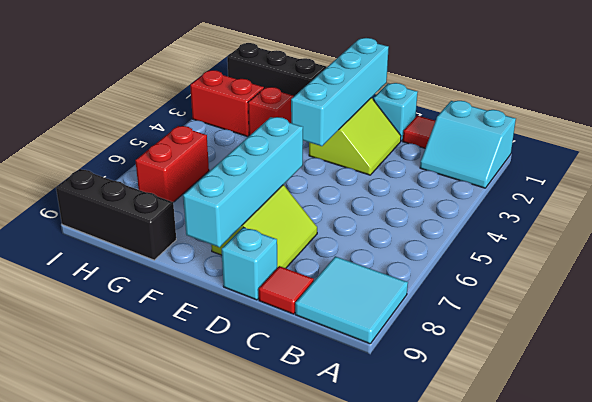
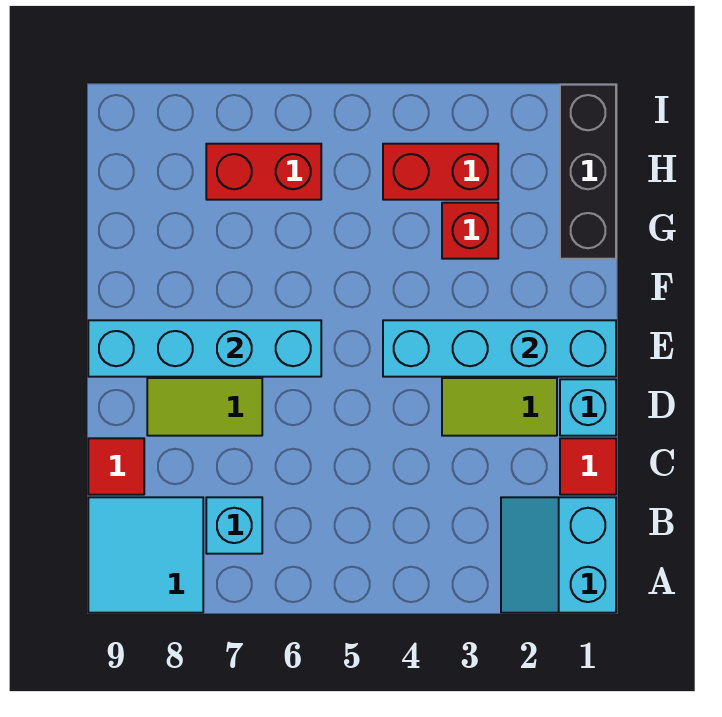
cyan brick D9 level 1 -> cyan brick B7 level 1
black brick G9:I9 level 1 -> none
red brick H3:I3 level 1 -> red brick H3:H4 level 1

